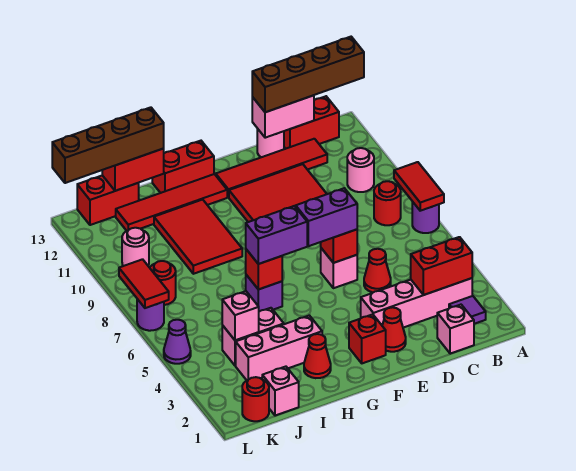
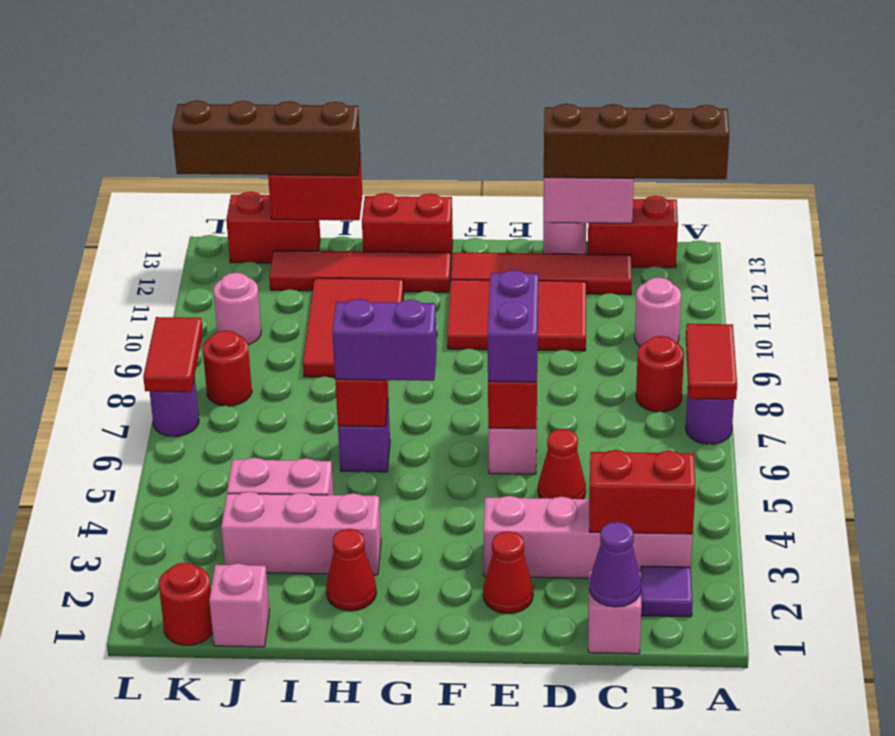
purple brick E6:F6 level 3 -> purple brick E6:E7 level 3
red brick F2 level 1 -> none
pink brick J4 level 2 -> none
purple cone L5 level 1 -> purple cone C1 level 2

